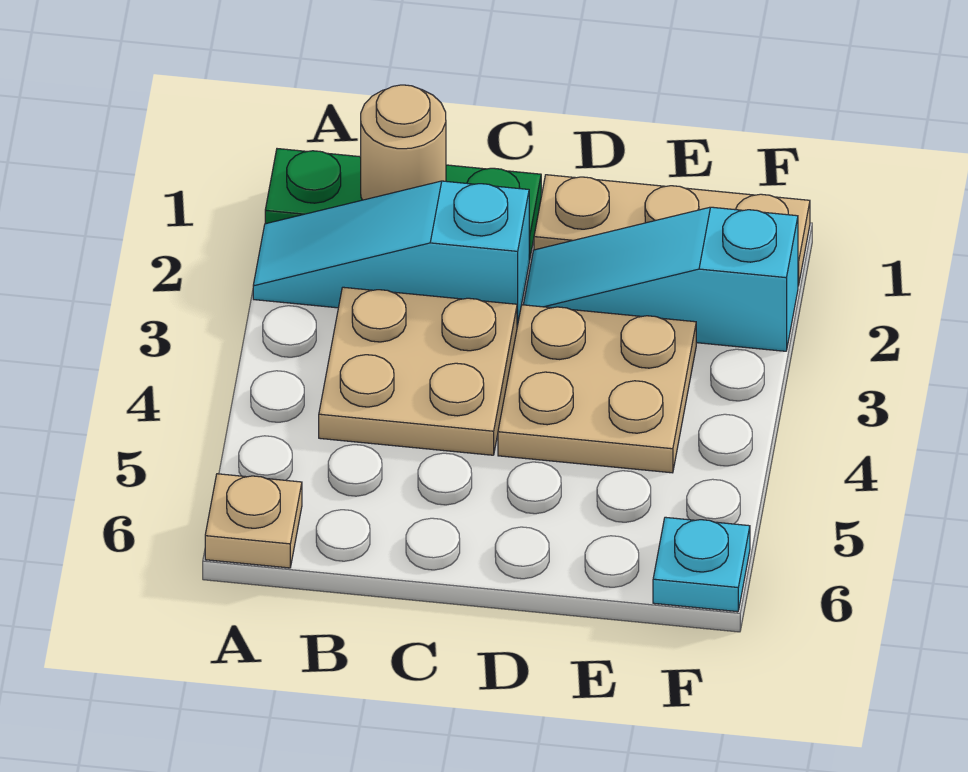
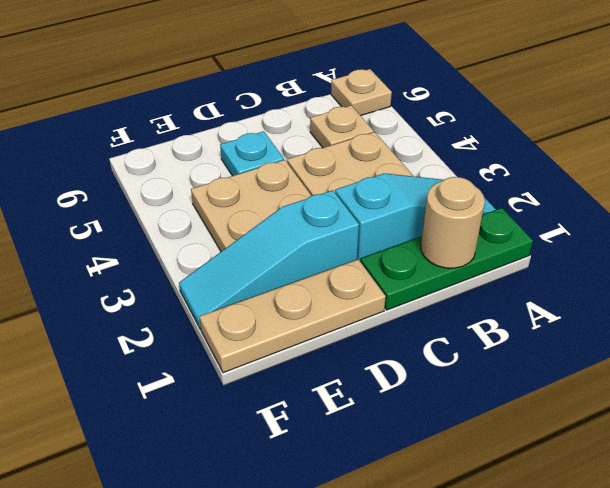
none -> tan plate B5 level 1
cyan slope D2:F2 level 1 top F -> cyan slope D2:F2 level 1 top D
cyan plate F6 level 1 -> cyan plate D5 level 1

